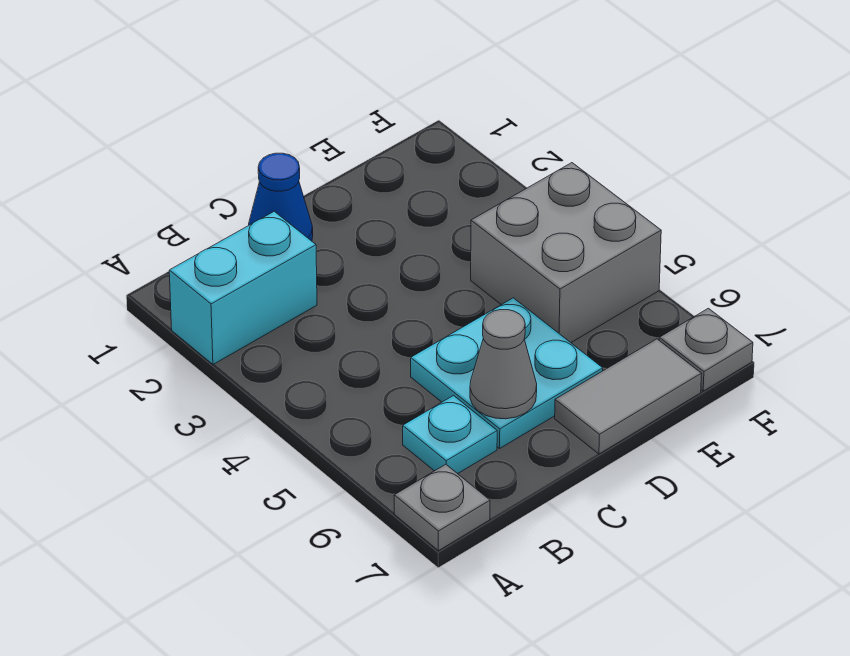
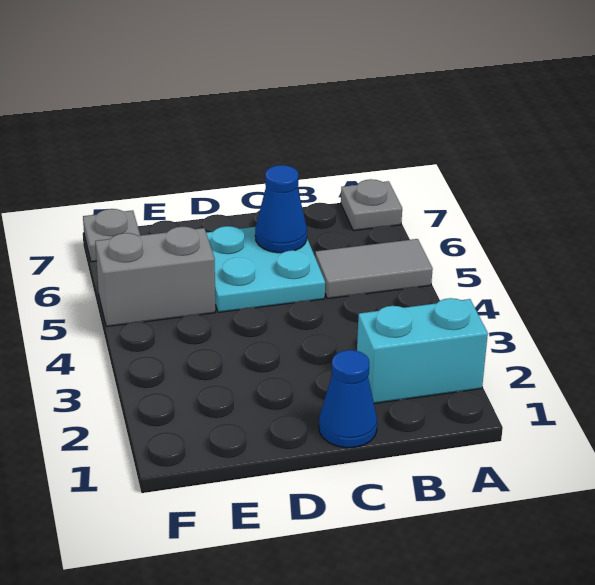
cyan plate B6 level 1 -> none
grey cone C6 level 2 -> blue cone C6 level 2
grey tile D7:E7 level 1 -> grey tile A5:B5 level 1
grey brick E4:F5 level 1 -> grey brick E5:F5 level 1

